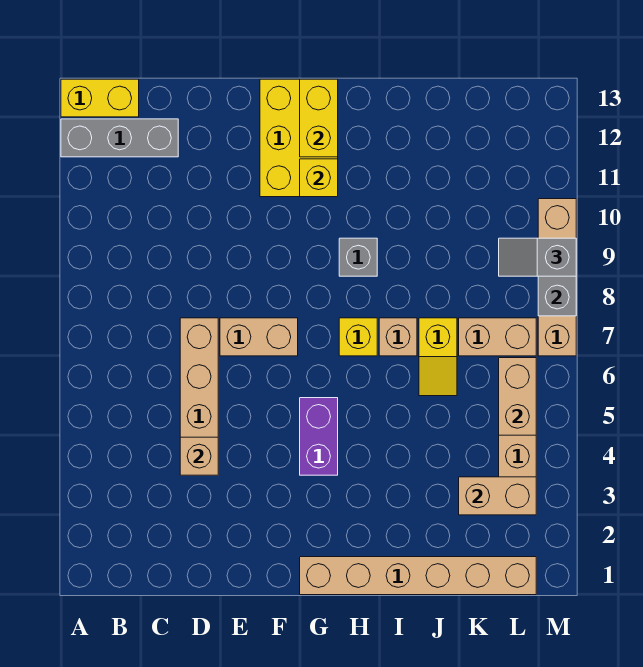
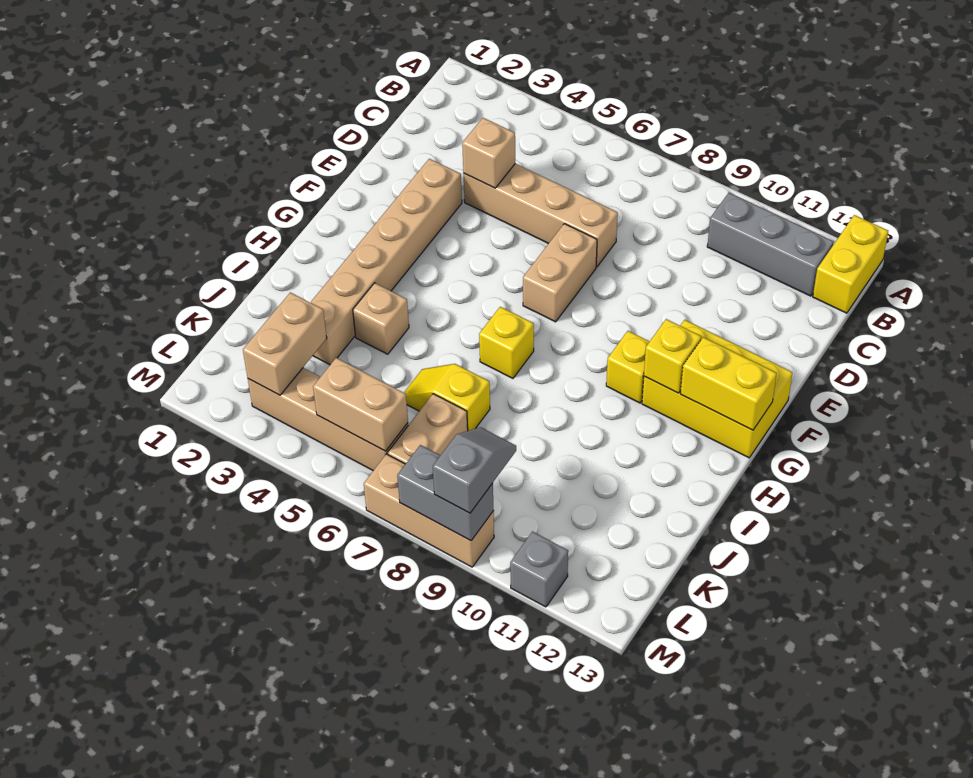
grey brick A12:C12 level 1 -> grey brick B10:B12 level 1
tan brick G1:L1 level 1 -> tan brick E3:J3 level 1
purple brick G4:G5 level 1 -> none
none -> yellow brick G10 level 1
grey brick H9 level 1 -> grey brick M11 level 1
tan brick I7 level 1 -> tan brick I4 level 1
tan brick M7:M10 level 1 -> tan brick M7:M9 level 1

